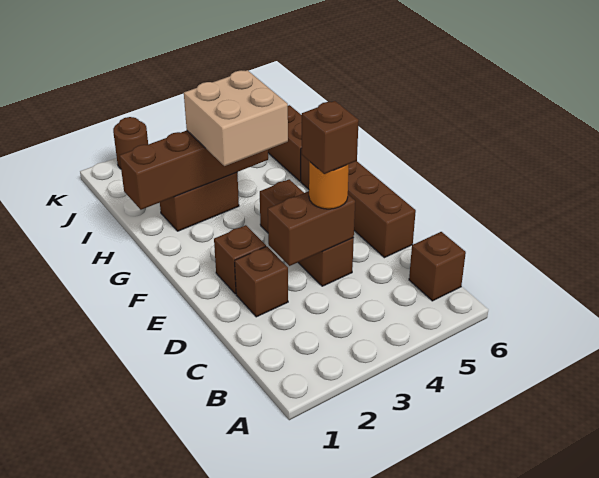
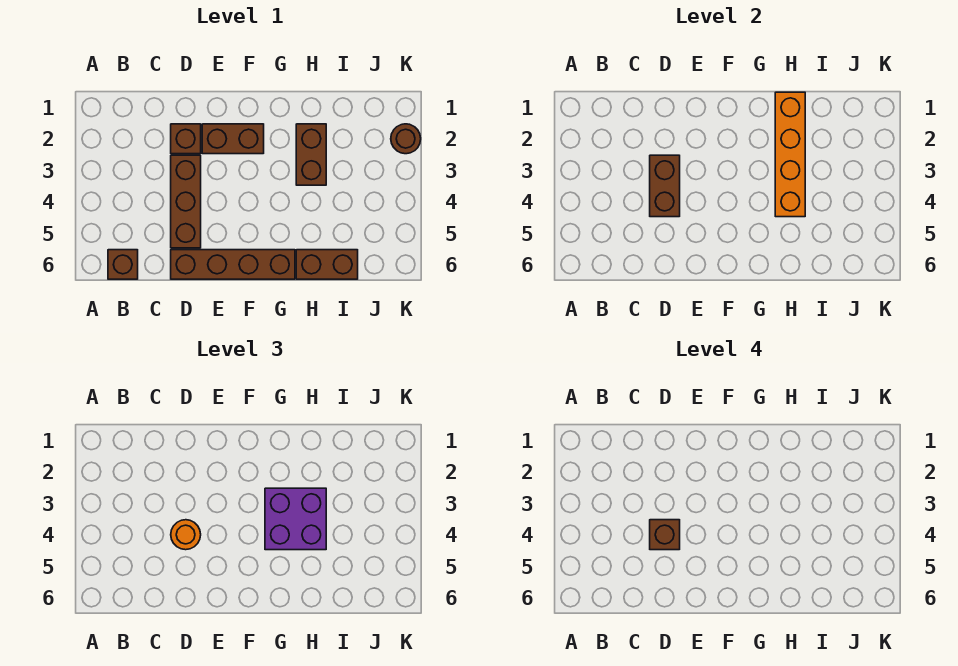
brown brick D4:F4 level 1 -> brown brick D3:D5 level 1
brown brick E2 level 1 -> brown brick E2:F2 level 1
tan brick G3:H4 level 3 -> purple brick G3:H4 level 3
brown brick H1:H4 level 2 -> orange brick H1:H4 level 2

